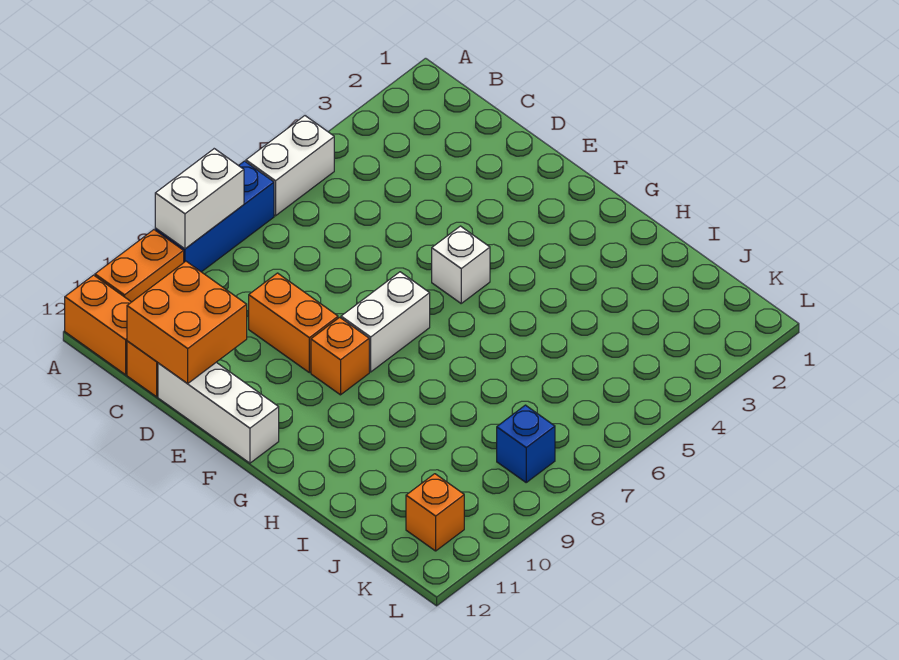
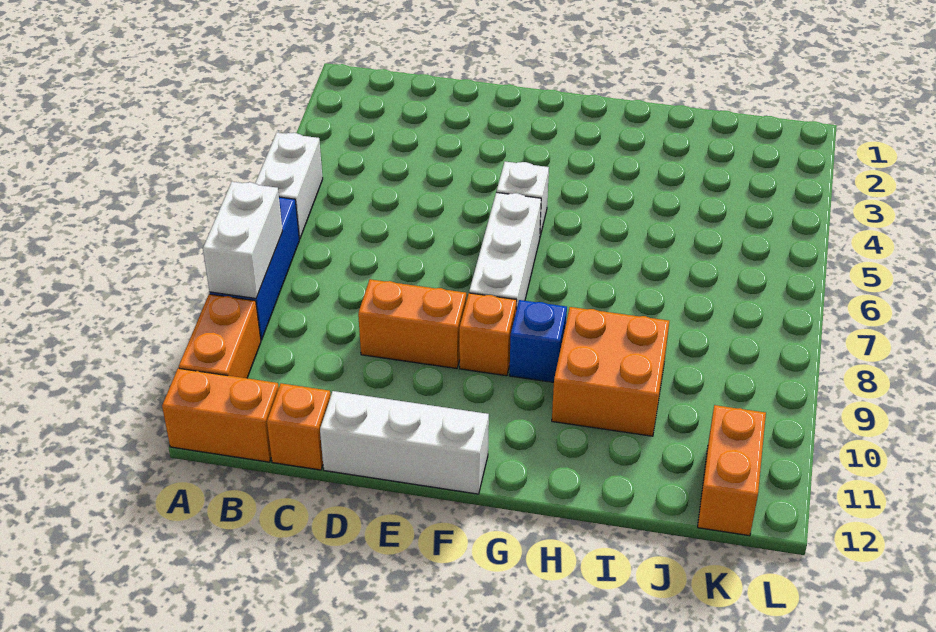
orange brick C11:D12 level 2 -> orange brick H9:I10 level 1
white brick F7:F8 level 1 -> white brick F6:F8 level 1
blue brick K8 level 1 -> blue brick G9 level 1
orange brick K11 level 1 -> orange brick K11:K12 level 1

